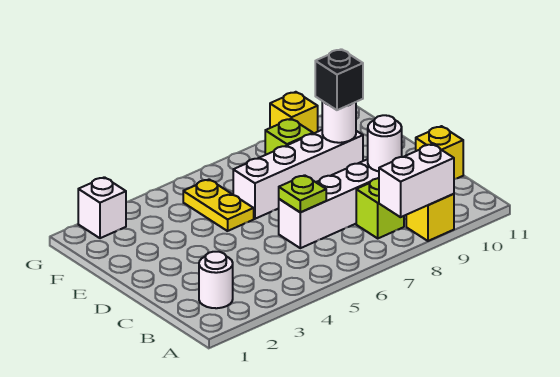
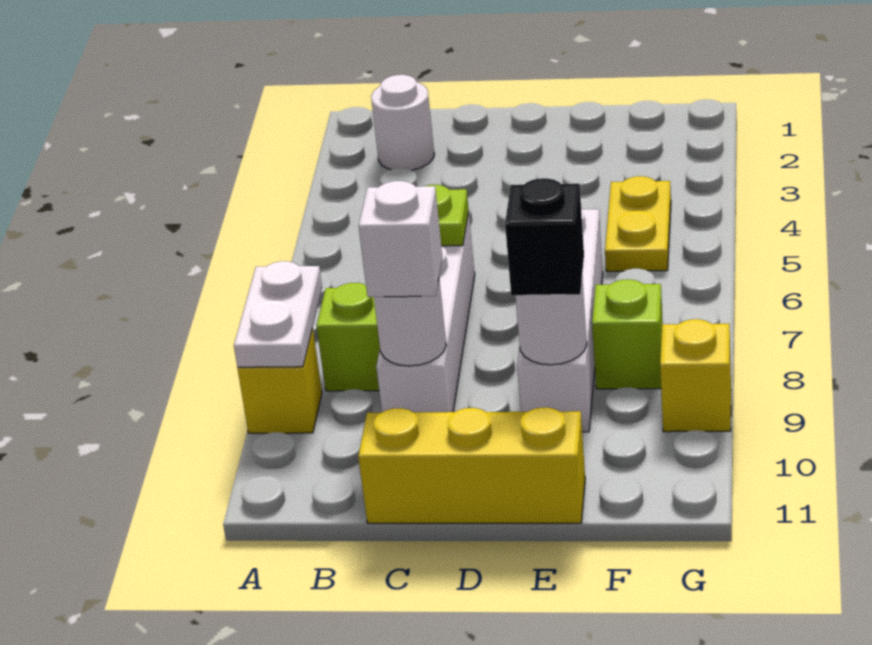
white brick A8:A9 level 2 -> white plate A8:A9 level 2
yellow brick C11 level 1 -> yellow brick C11:E11 level 1
yellow plate E5:F5 level 1 -> yellow plate F4:F5 level 1
white brick G2 level 1 -> white brick C9 level 3

